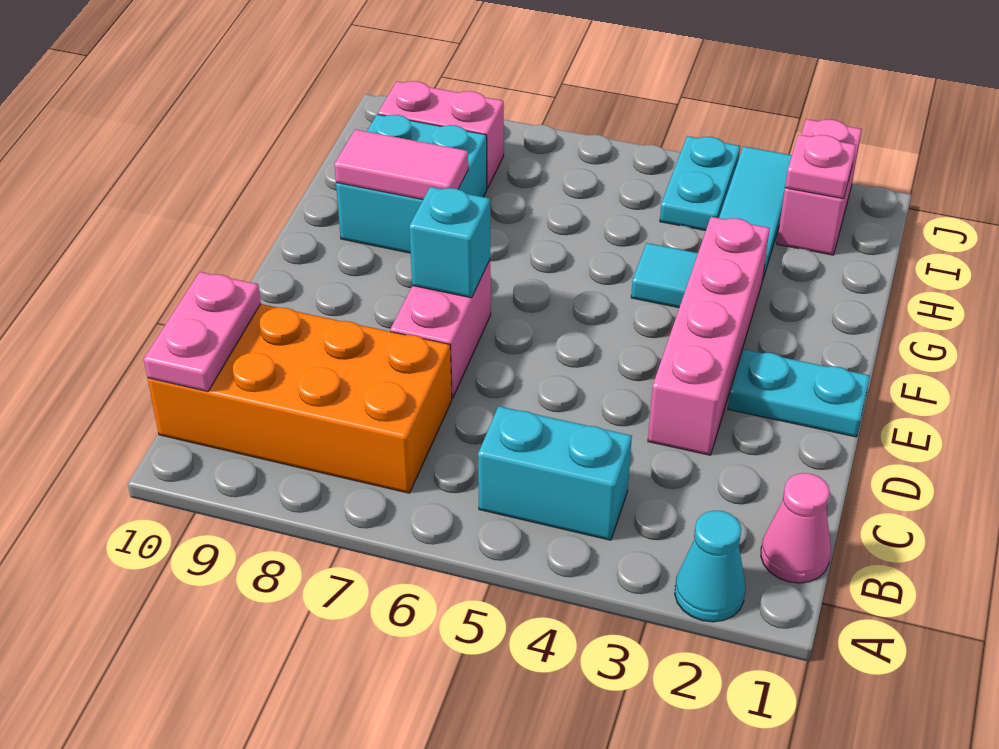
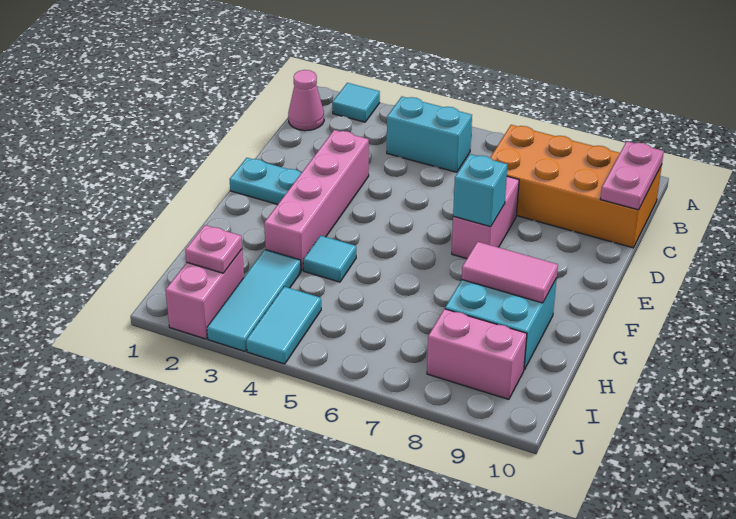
cyan cone A2 level 1 -> cyan tile A2 level 1
cyan plate I4:J4 level 1 -> cyan tile I4:J4 level 1

